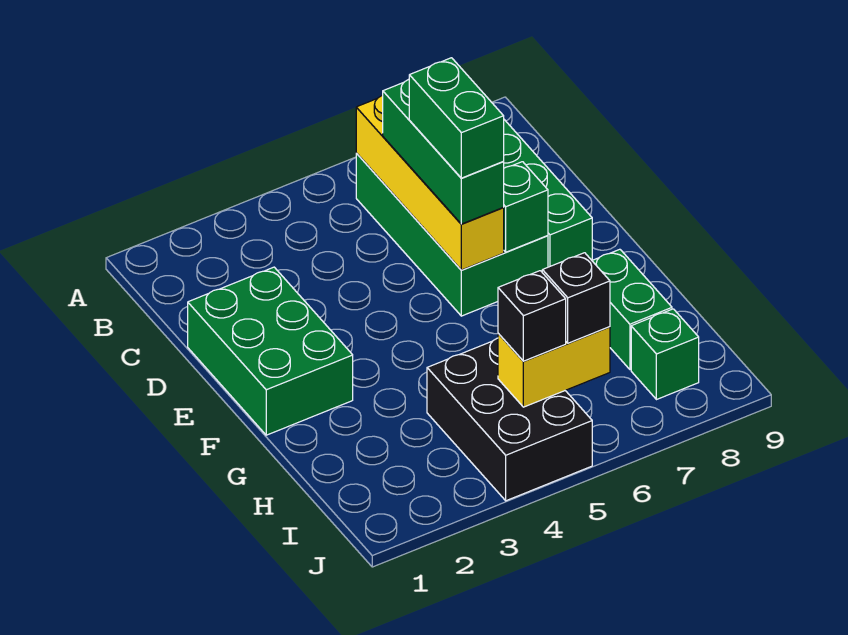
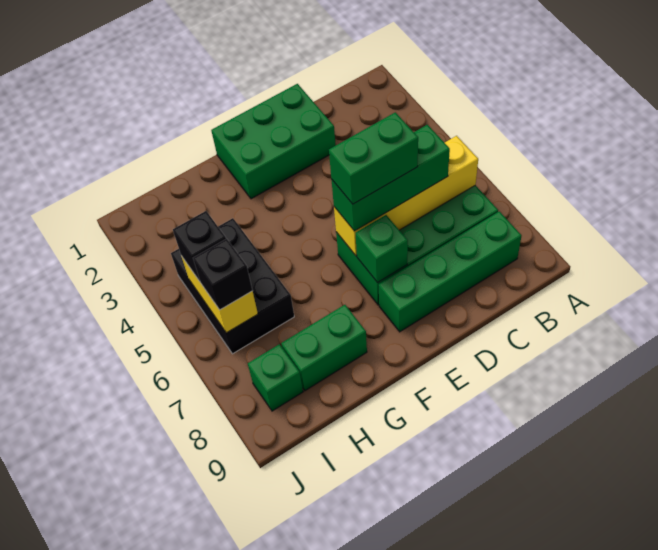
black brick H4:J5 level 1 -> black brick H4:I6 level 1

